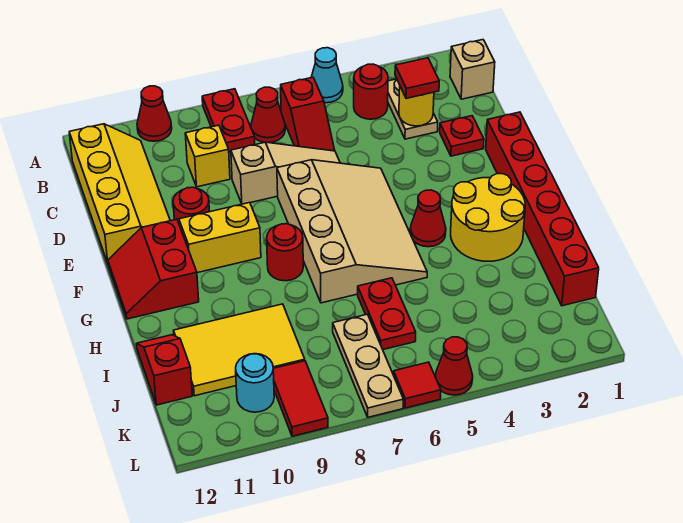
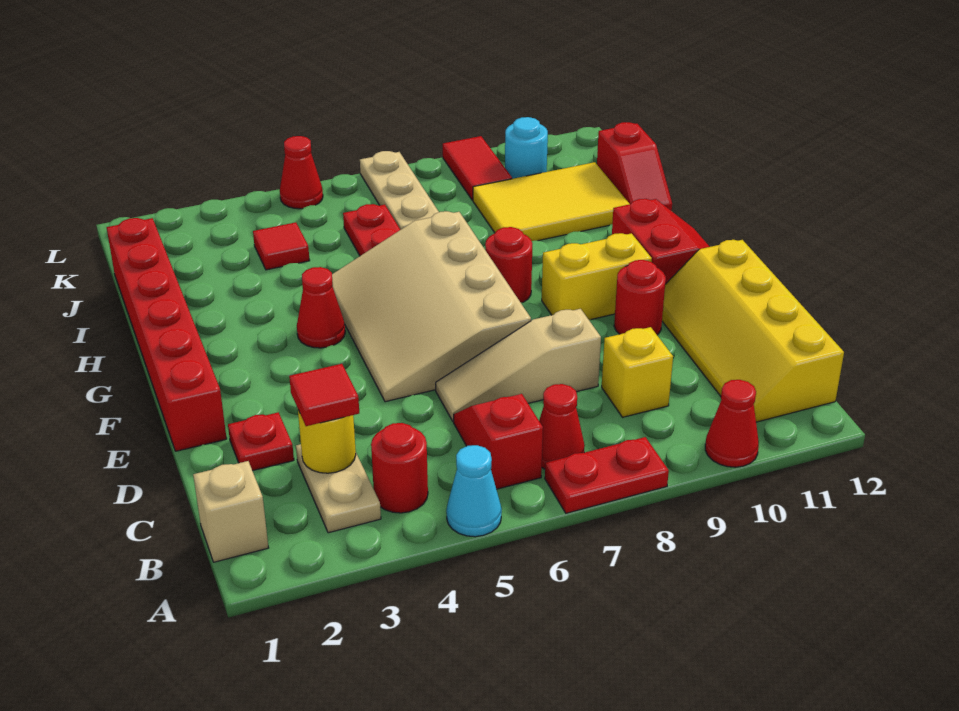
red plate A8:B8 level 1 -> red plate A7:A8 level 1
yellow round brick G2:H3 level 1 -> none
red tile L6 level 1 -> red tile J4 level 1

